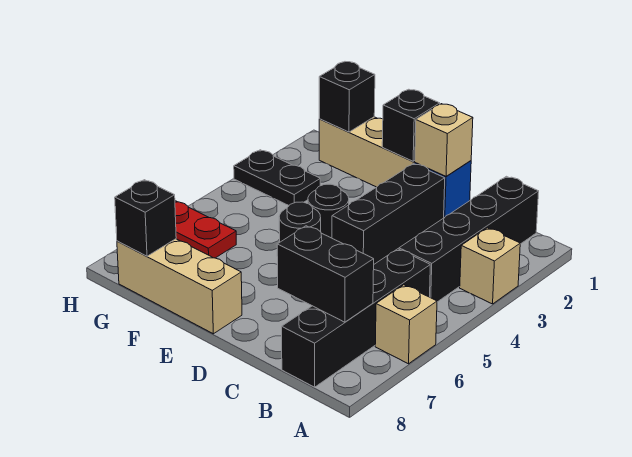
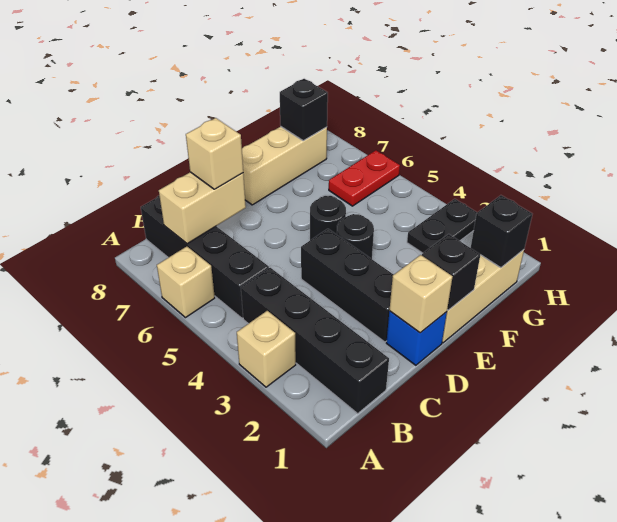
black brick B7:C7 level 2 -> tan brick B7:C7 level 2
none -> tan brick C7 level 3

